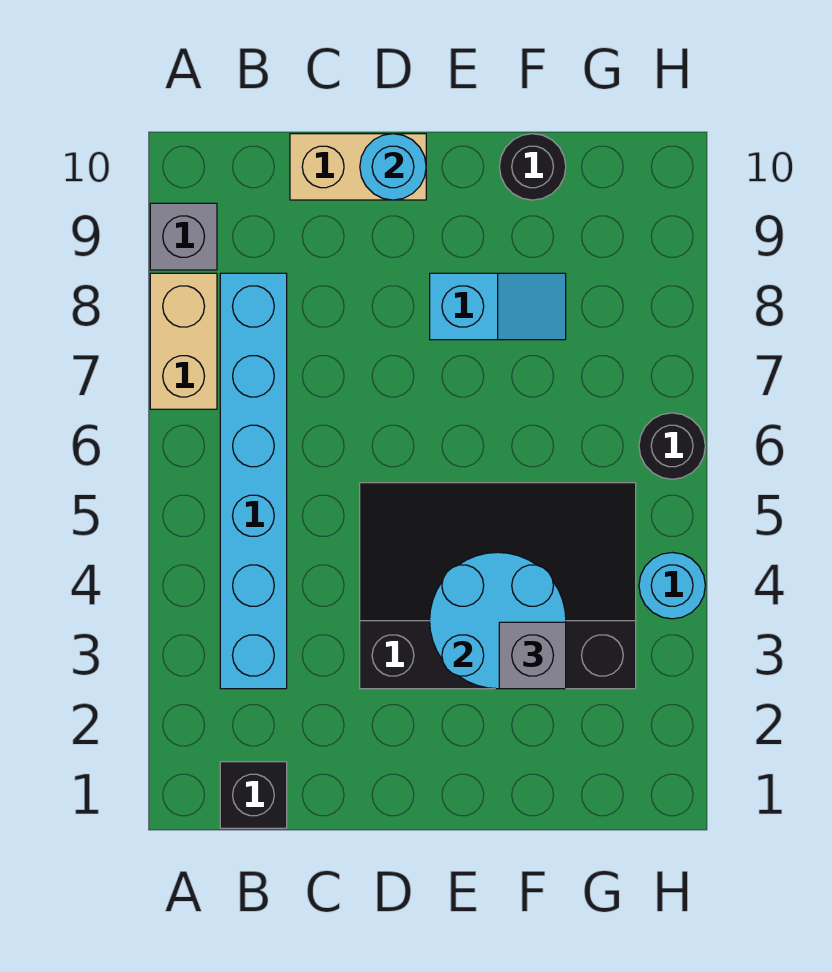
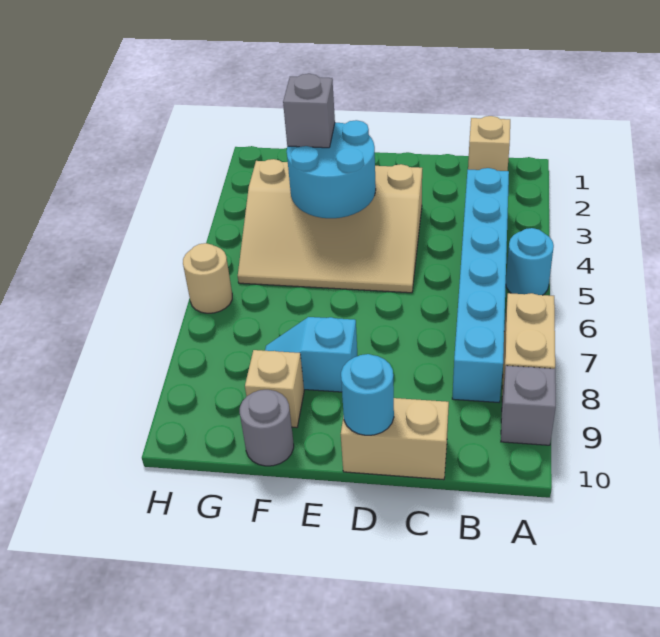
black brick B1 level 1 -> tan brick B1 level 1
black slope D3:G5 level 1 top 3 -> tan slope D3:G5 level 1 top 3
none -> tan brick F9 level 1
black round brick F10 level 1 -> grey round brick F10 level 1
cyan round brick H4 level 1 -> cyan round brick A5 level 1
black round brick H6 level 1 -> tan round brick H6 level 1

